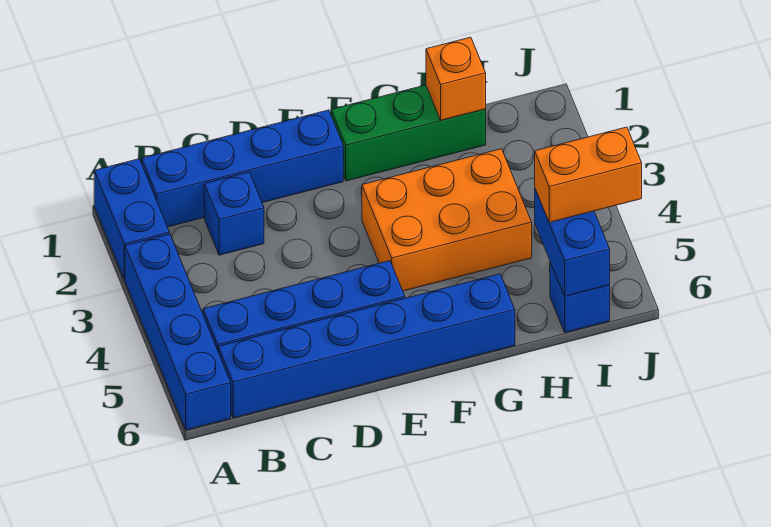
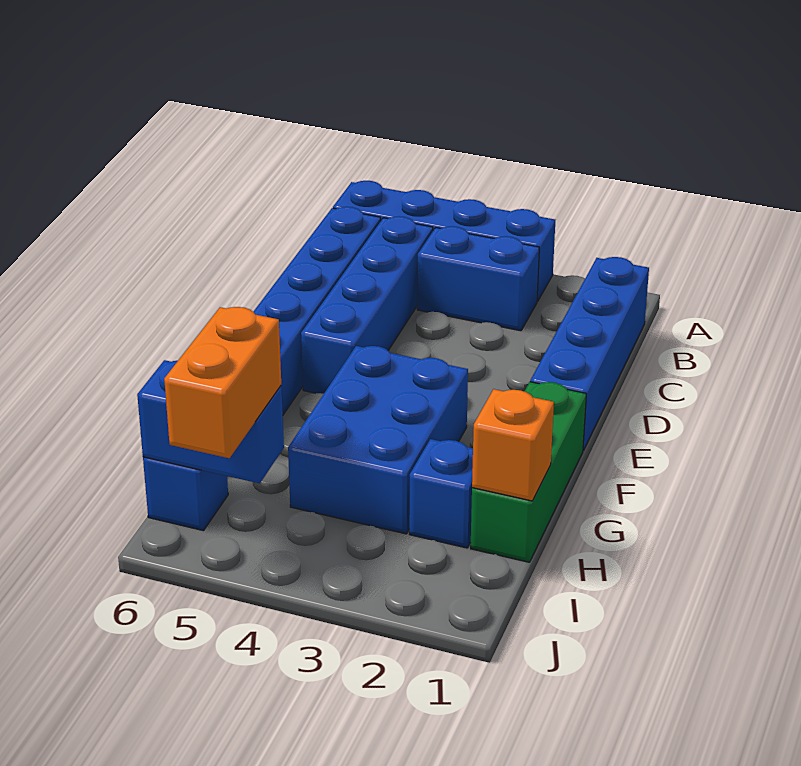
blue brick A1:A2 level 1 -> blue brick B3:B4 level 1
blue brick C2 level 1 -> blue brick H2 level 1
orange brick F3:H4 level 1 -> blue brick F3:H4 level 1

